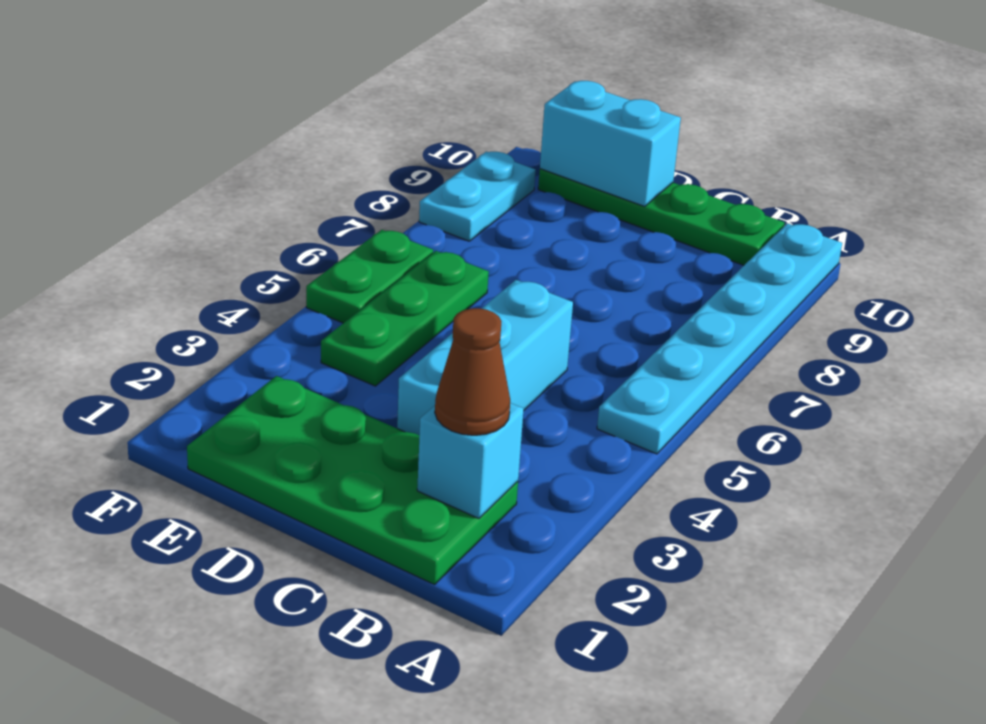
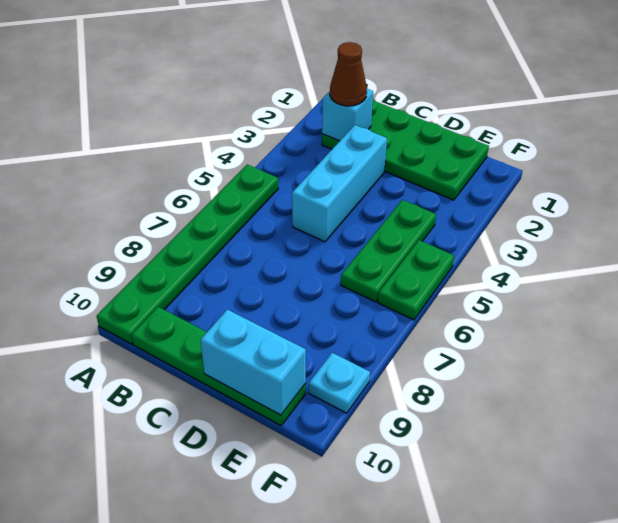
cyan plate A5:A10 level 1 -> green plate A5:A10 level 1
cyan plate F8:F9 level 1 -> cyan plate F9 level 1

